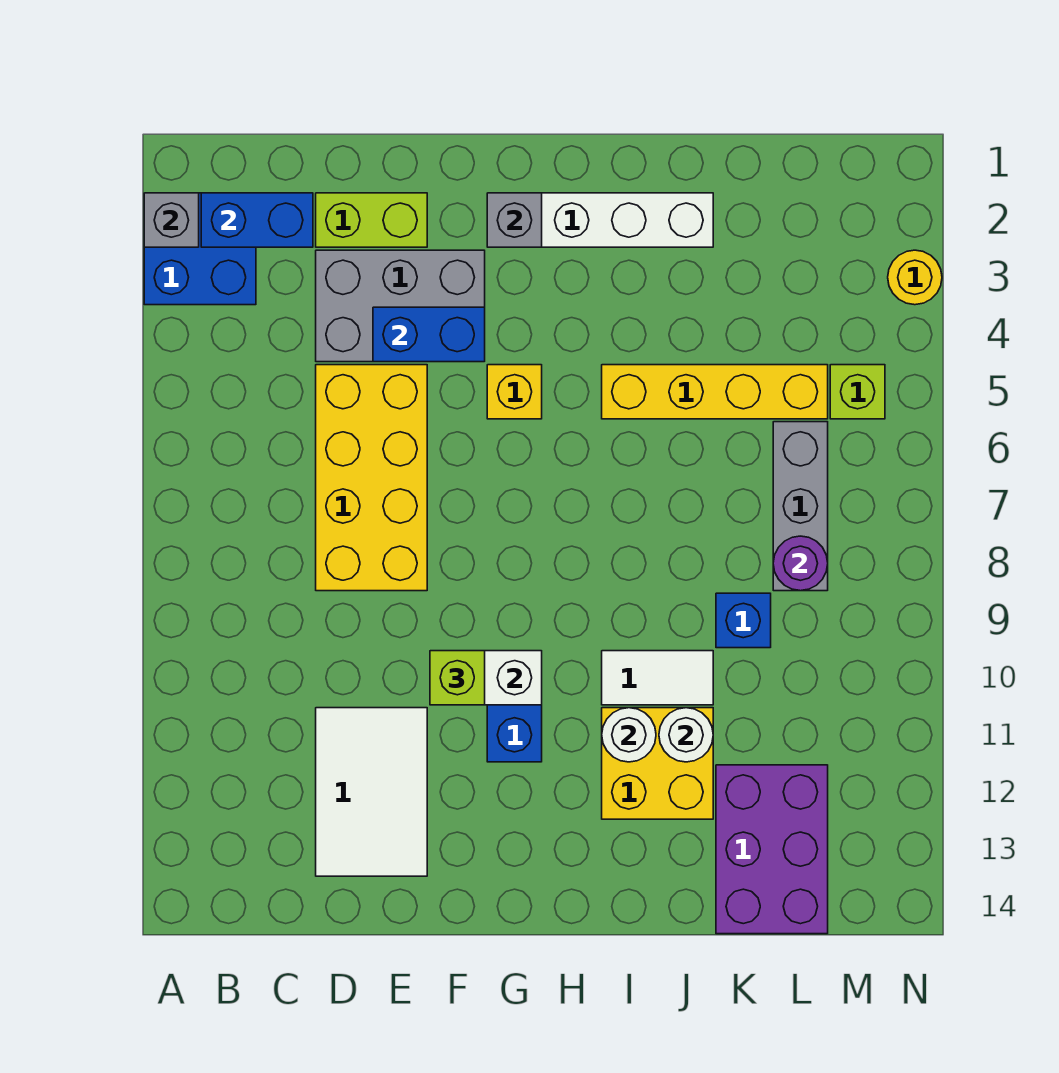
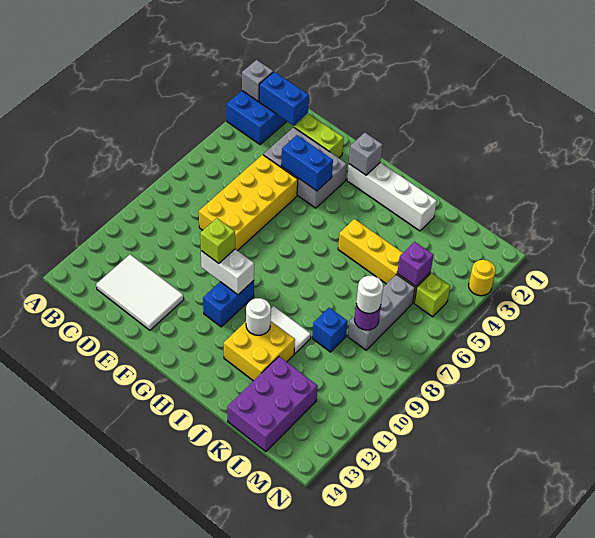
white tile D11:E13 level 1 -> white tile C12:E13 level 1
yellow brick G5 level 1 -> none
white round brick J11 level 2 -> white round brick L8 level 3
none -> purple brick L5 level 2

